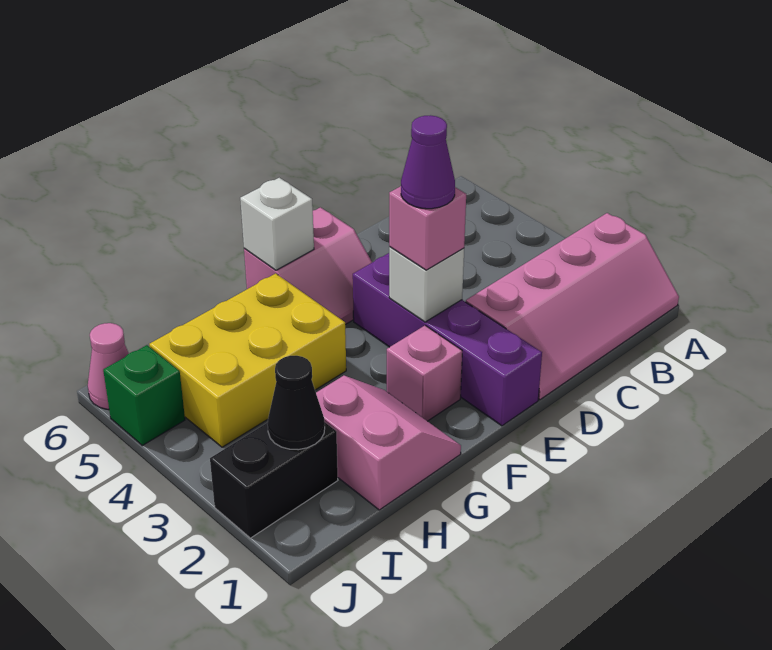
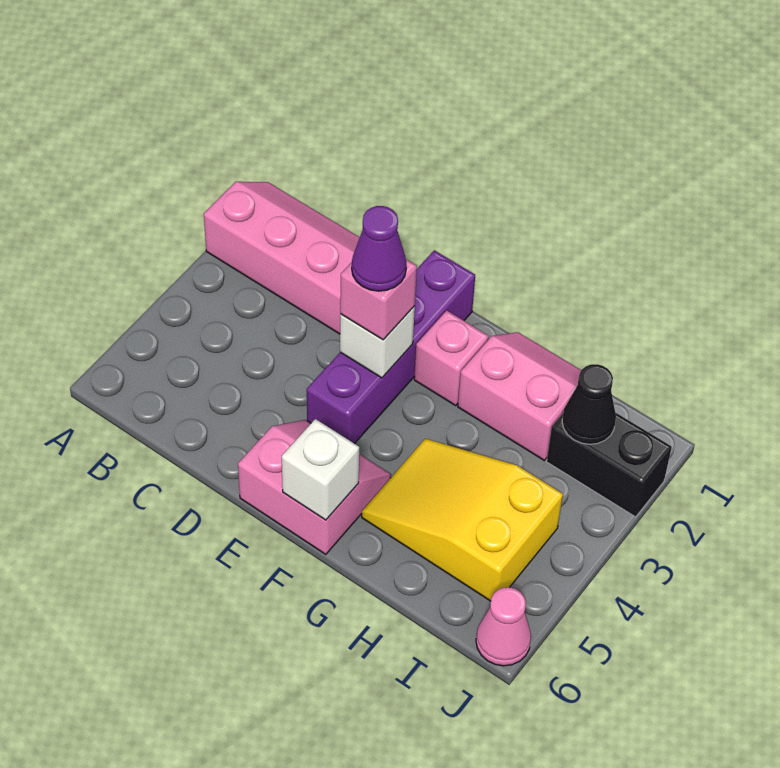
pink slope G1:H2 level 1 top H -> pink slope G1:H2 level 1 top 2
yellow brick G4:I5 level 1 -> yellow slope G4:I5 level 1 top I
green brick J5 level 1 -> none

